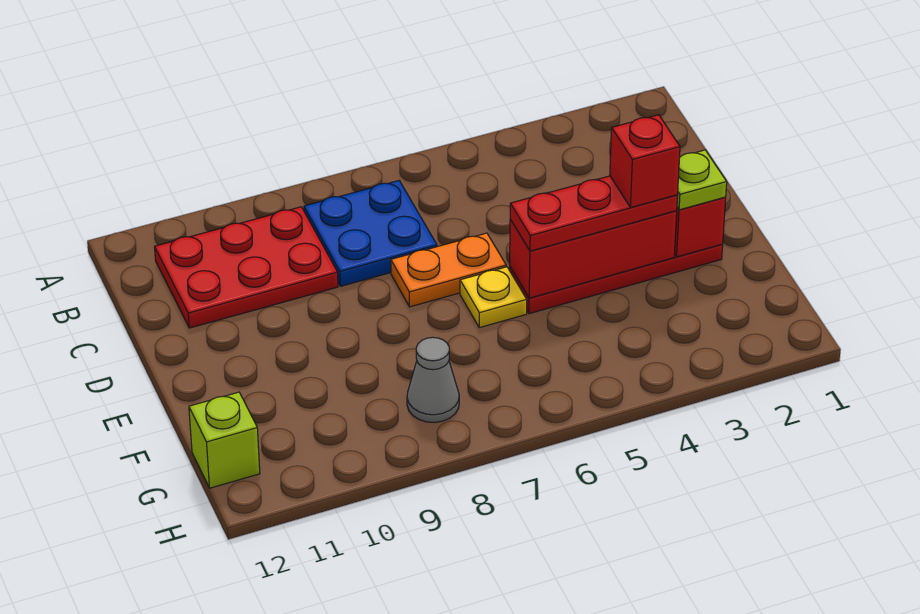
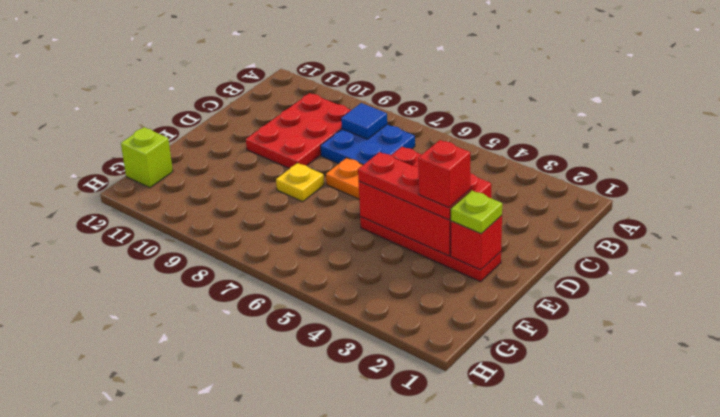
none -> blue tile B8 level 2
red plate B9:C11 level 1 -> red plate B9:D10 level 1
red brick E3:E5 level 2 -> red brick D3:E5 level 2
yellow plate E6 level 1 -> yellow plate E8 level 1
grey cone G8 level 1 -> none

